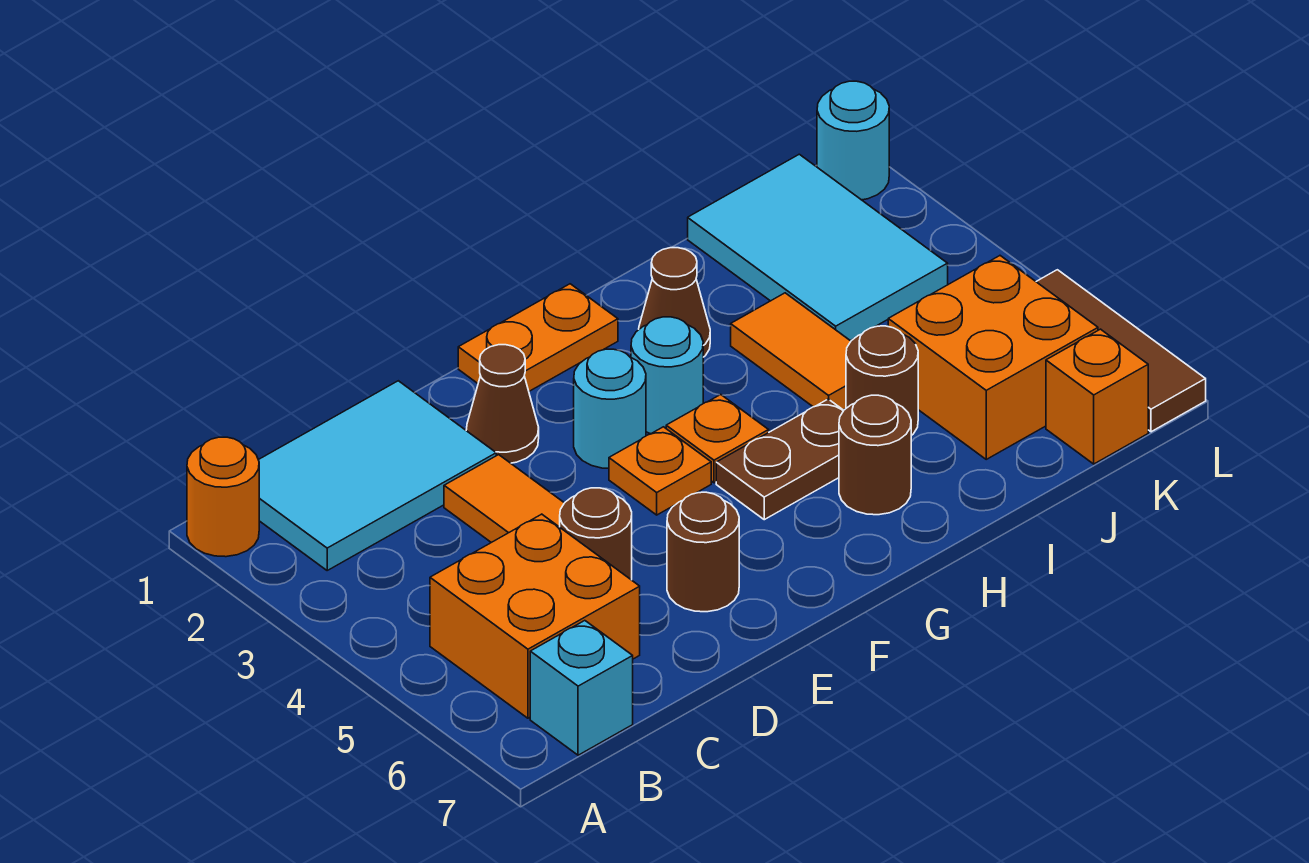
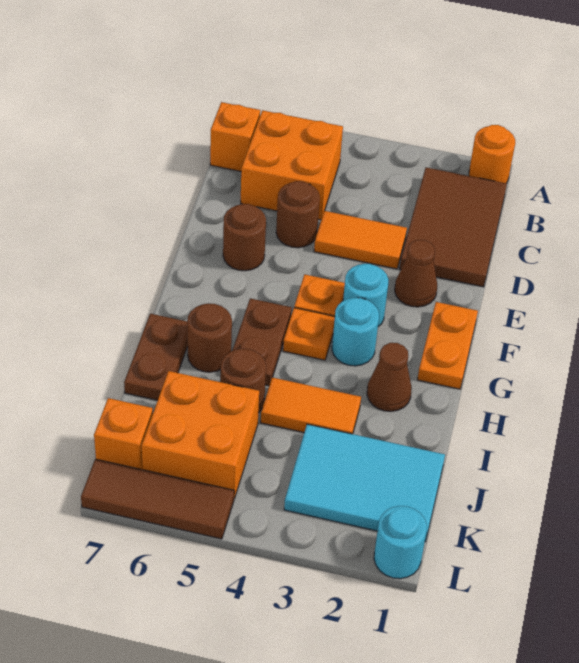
cyan tile B1:D2 level 1 -> brown tile B1:D2 level 1
cyan brick B7 level 1 -> orange brick B7 level 1
none -> brown plate H7:I7 level 1

